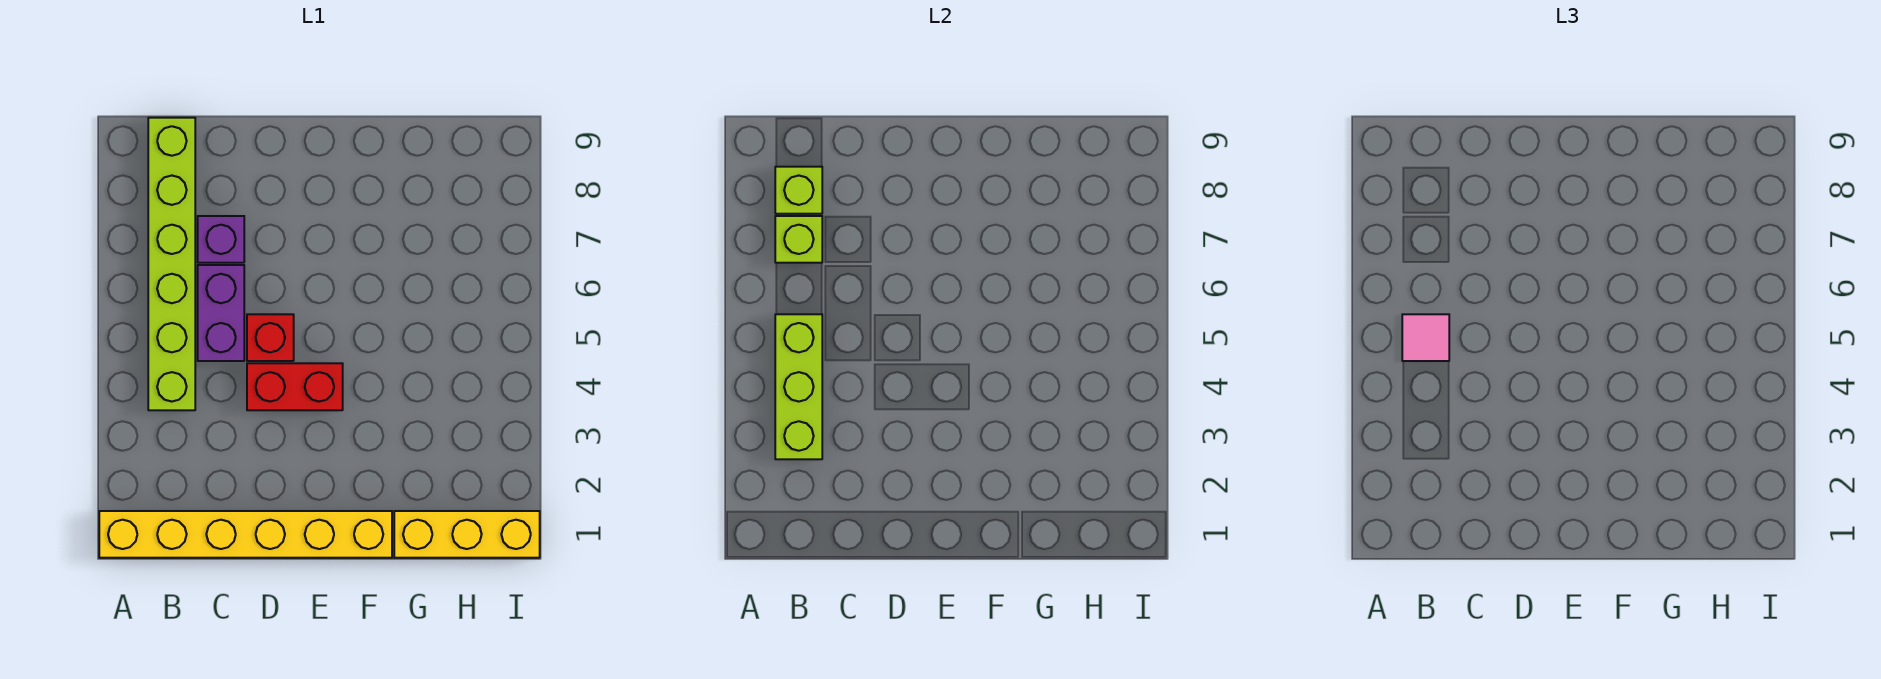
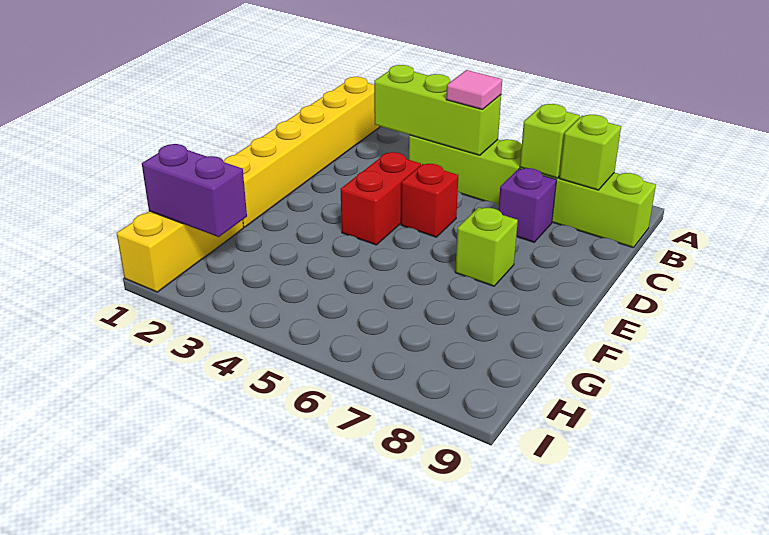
purple brick C5:C6 level 1 -> purple brick H1:H2 level 2
none -> lime brick E7 level 1

